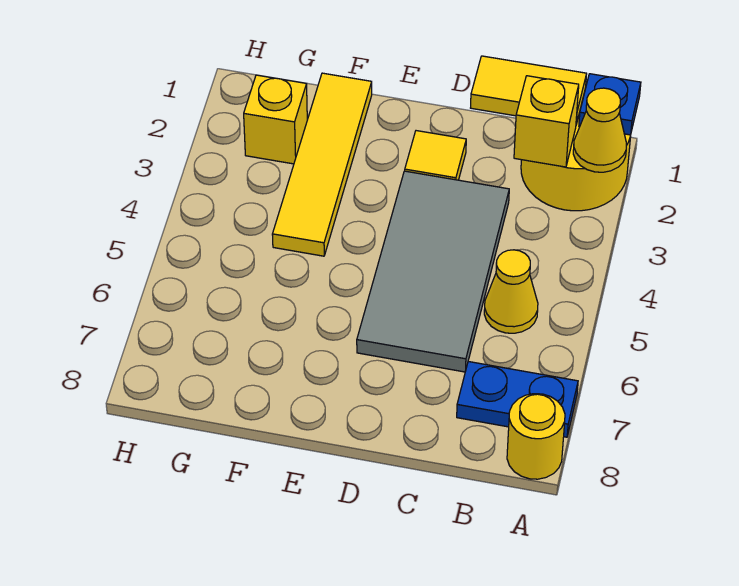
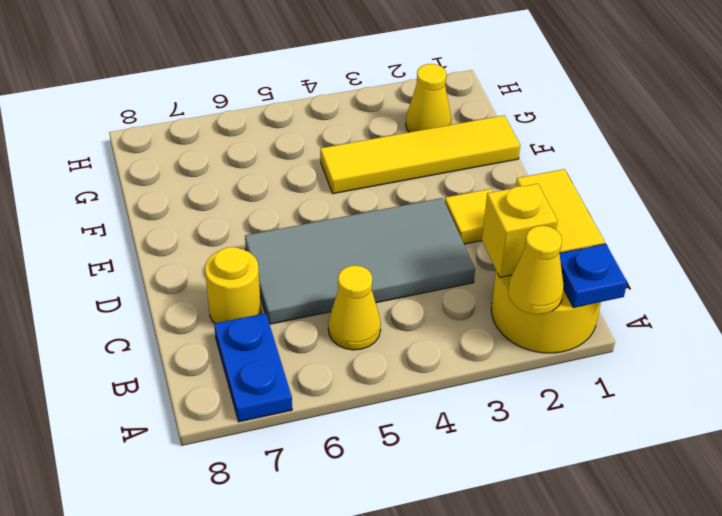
yellow round brick A8 level 1 -> yellow round brick C7 level 1
yellow brick G2 level 1 -> yellow cone G2 level 1

